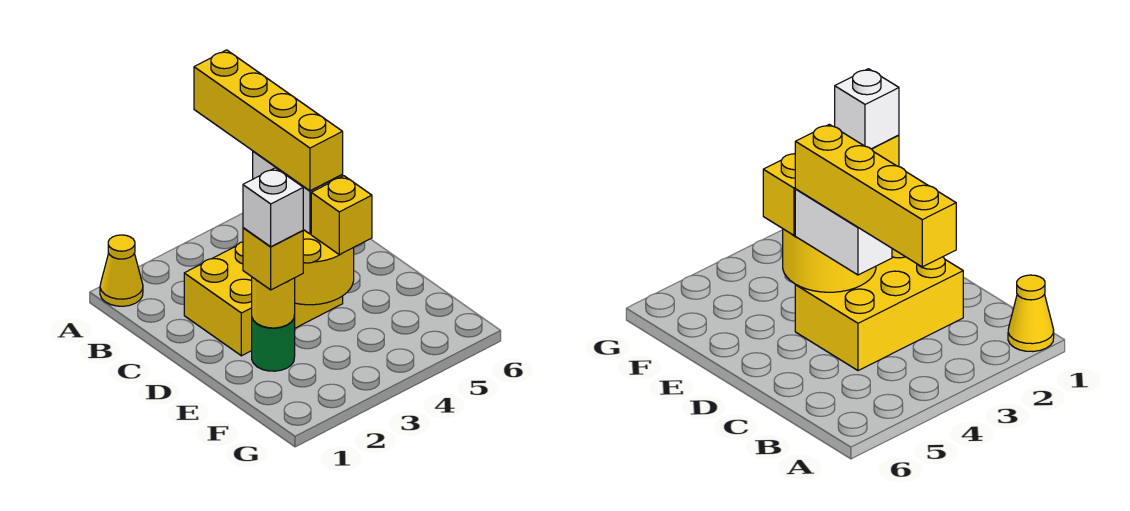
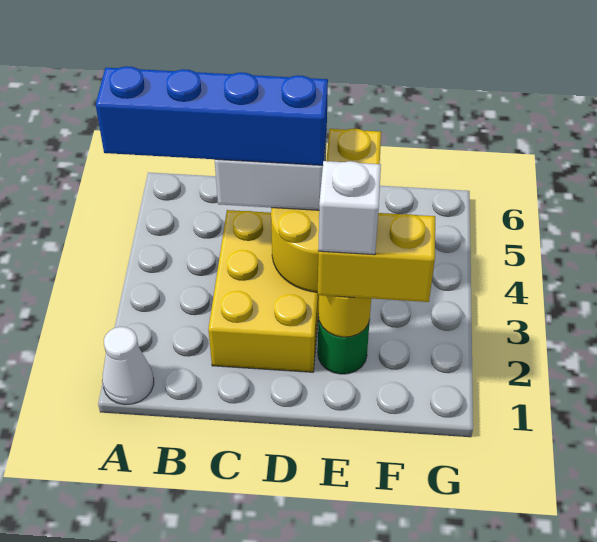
yellow cone A1 level 1 -> white cone A1 level 1
yellow brick A4:D4 level 4 -> blue brick A4:D4 level 4
yellow brick E2 level 3 -> yellow brick E2:F2 level 3

